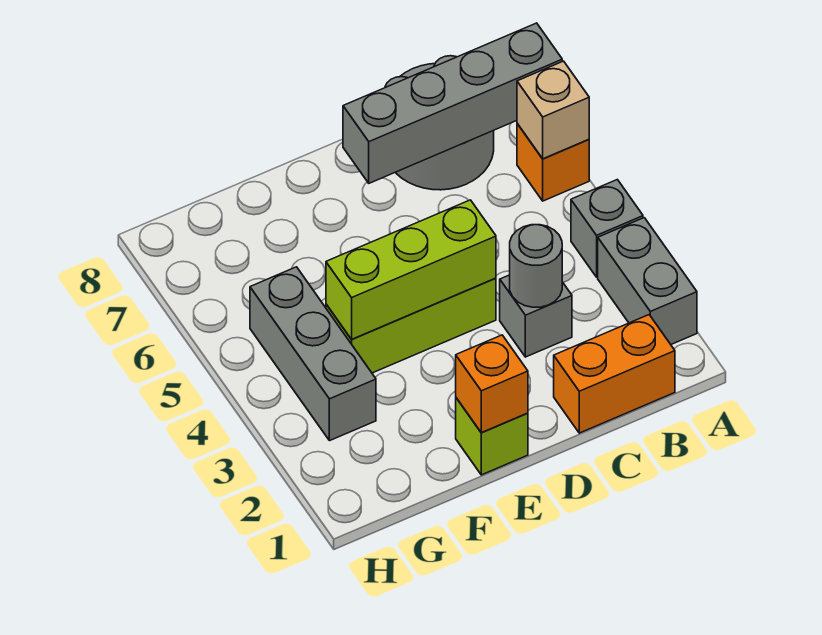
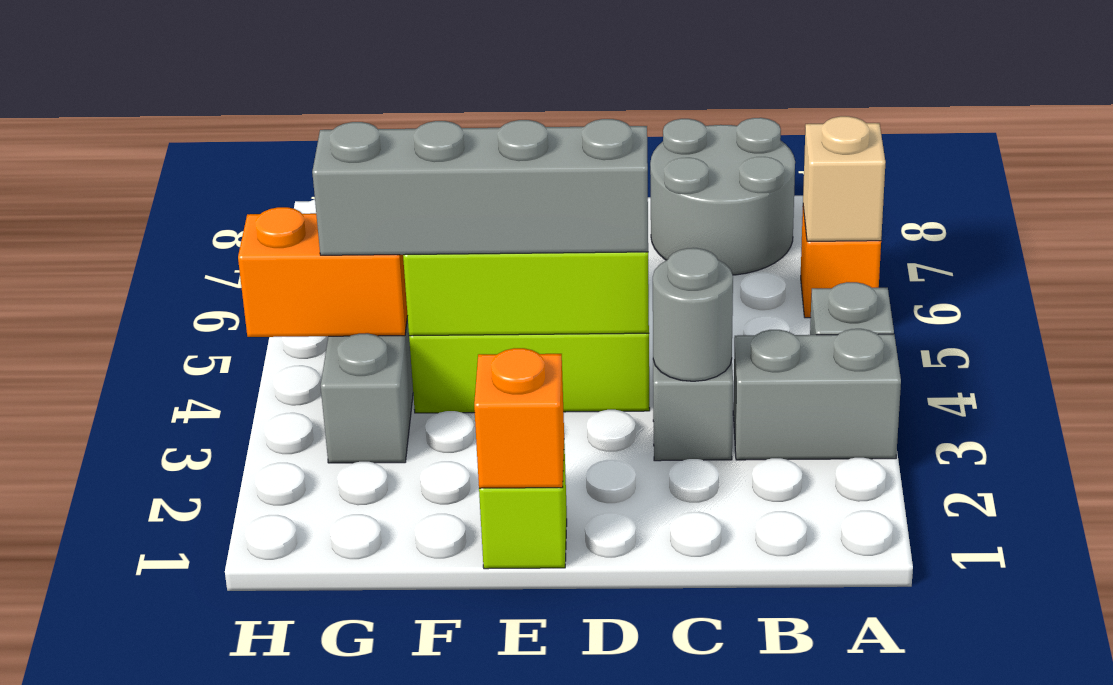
grey brick A2:A3 level 1 -> grey brick A3:B3 level 1
grey brick A7:D7 level 2 -> grey brick D4:G4 level 3
orange brick B1:C1 level 1 -> orange brick G4:H4 level 2

